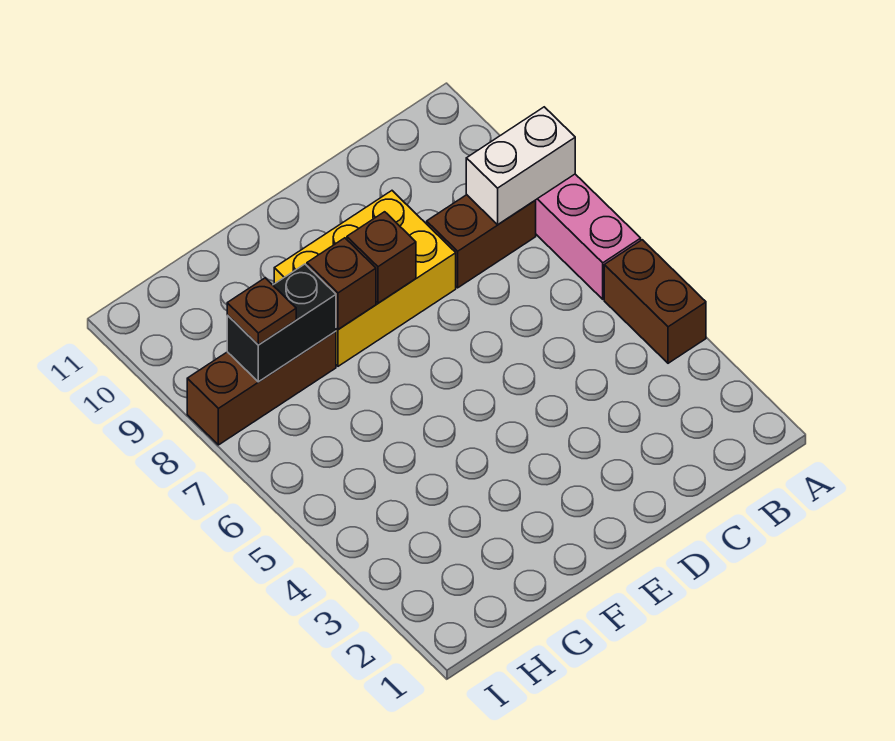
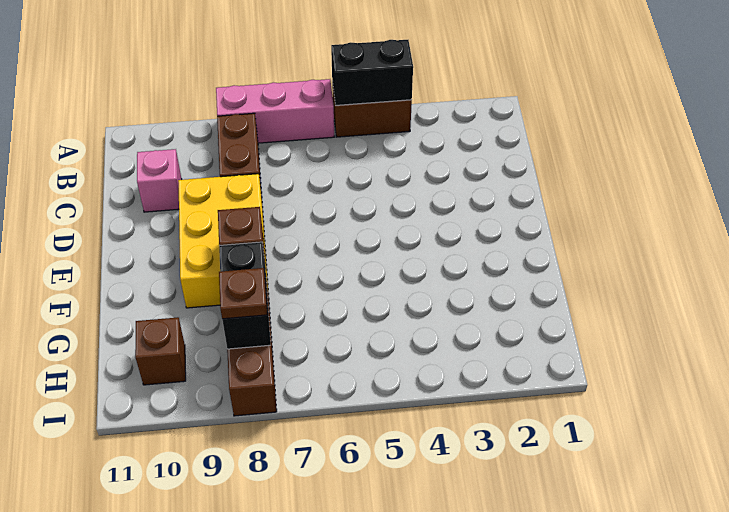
none -> black brick A4:A5 level 2
white brick A8:B8 level 2 -> none
none -> pink brick C10 level 1
brown brick E8 level 2 -> brown brick H10 level 1

